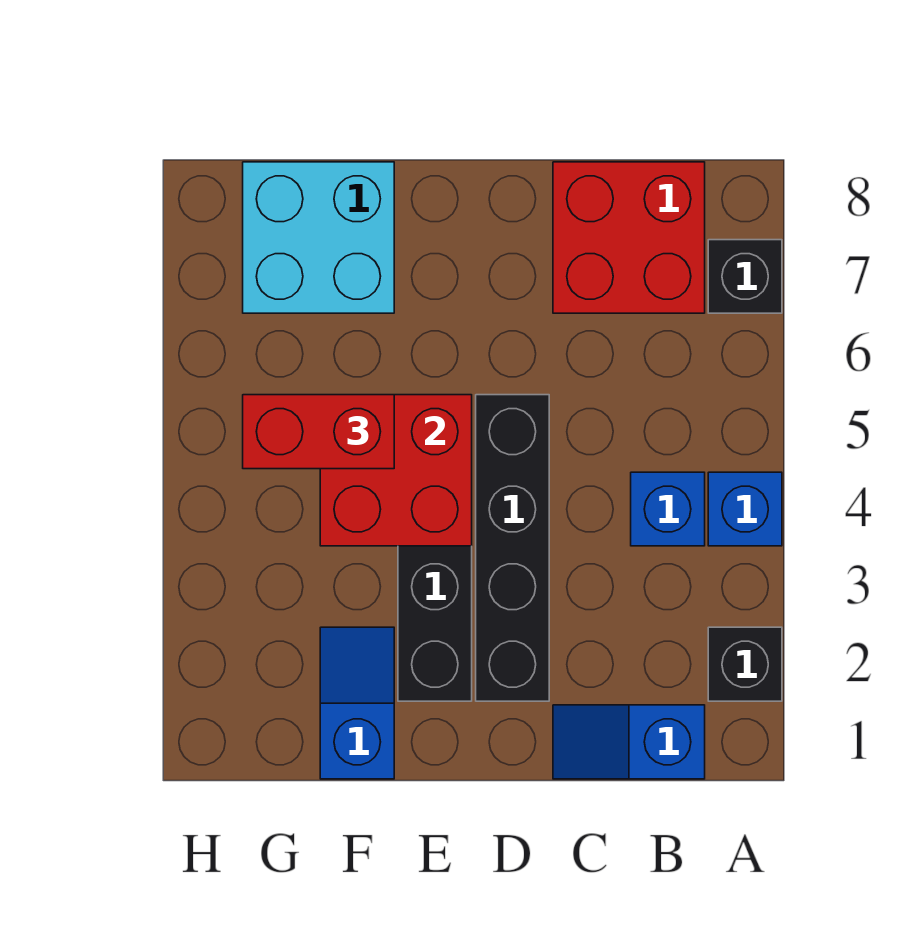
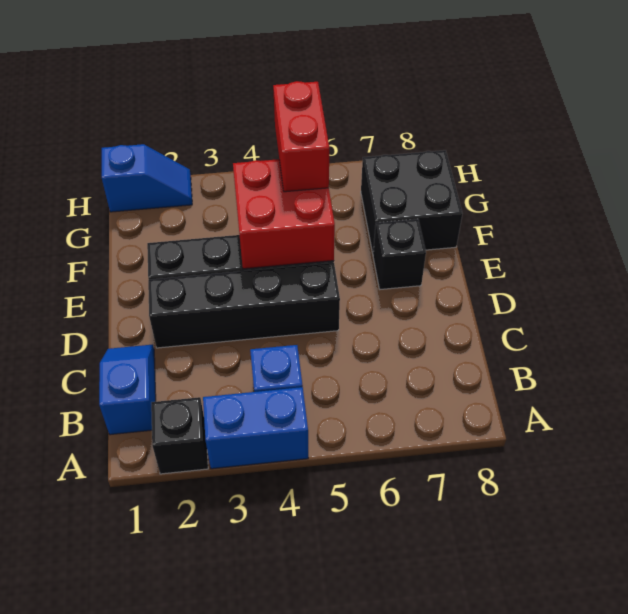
blue brick A4 level 1 -> blue brick A3:A4 level 1
black brick A7 level 1 -> black brick E7 level 1
red brick B7:C8 level 1 -> none
blue slope F1:F2 level 1 top 1 -> blue slope H1:H2 level 1 top 1
cyan brick F7:G8 level 1 -> black brick F7:G8 level 1

